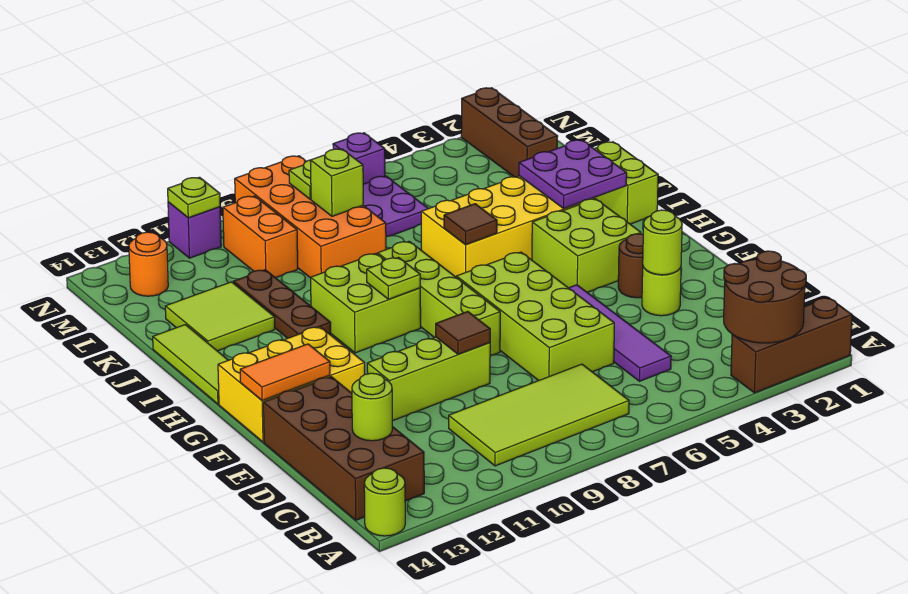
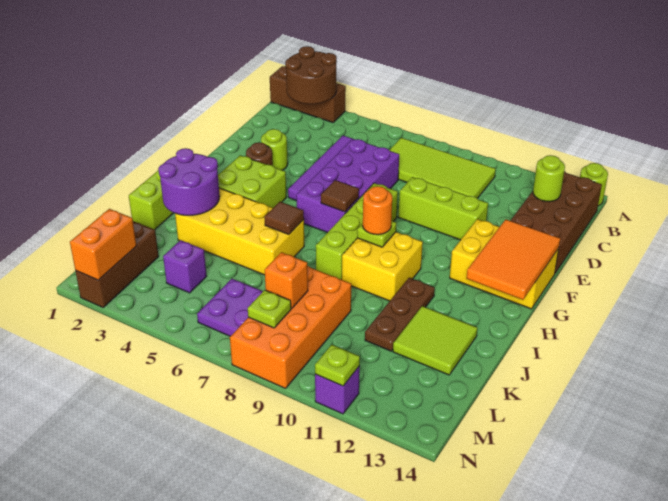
lime brick D6:G7 level 1 -> purple brick D6:G7 level 1
lime round brick E3 level 2 -> none
brown tile E9 level 2 -> brown tile G7 level 2
orange tile F13:F14 level 2 -> orange tile F13:H14 level 2
lime brick H9:I10 level 1 -> yellow brick H9:I10 level 1
lime tile H14:J14 level 1 -> none
purple plate I2:J3 level 2 -> purple round brick I2:J3 level 2
lime brick L8 level 2 -> orange brick L8 level 2
orange brick L10:M10 level 1 -> orange brick M2:N2 level 2
orange round brick M13 level 1 -> orange round brick H9 level 3
purple brick N6 level 1 -> purple brick L4 level 1

